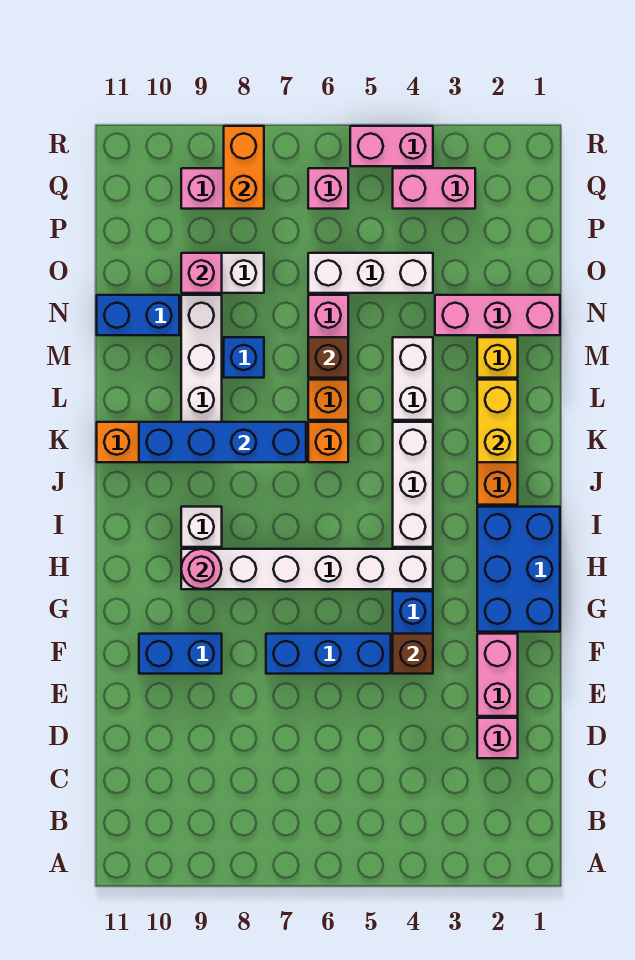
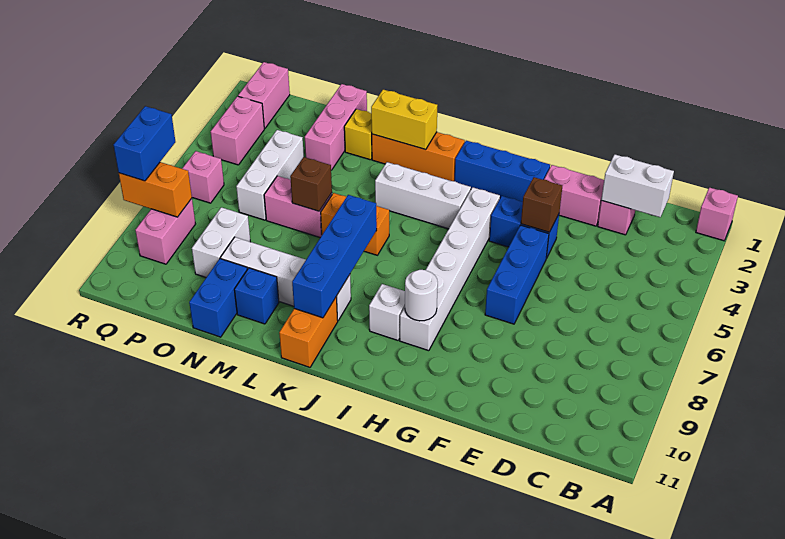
blue brick F9:F10 level 1 -> blue brick R7:R8 level 3
blue brick G1:I2 level 1 -> blue brick G2:I2 level 1
pink round brick H9 level 2 -> white round brick H9 level 2
white brick L4:M4 level 1 -> white brick C2:D2 level 2
blue brick M8 level 1 -> blue brick M10 level 1
pink brick O9 level 2 -> pink brick A1 level 1
pink brick R4:R5 level 1 -> pink brick Q1:Q2 level 1

